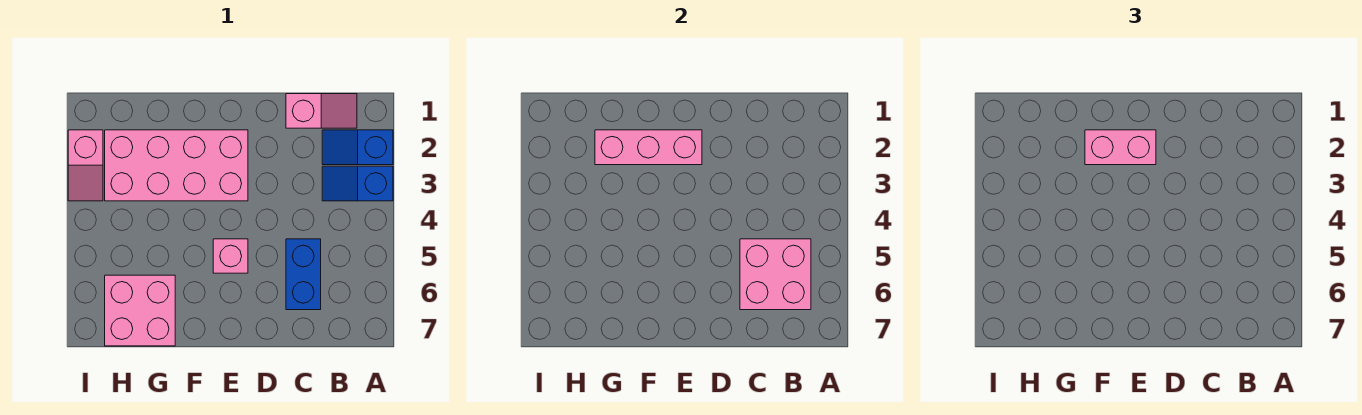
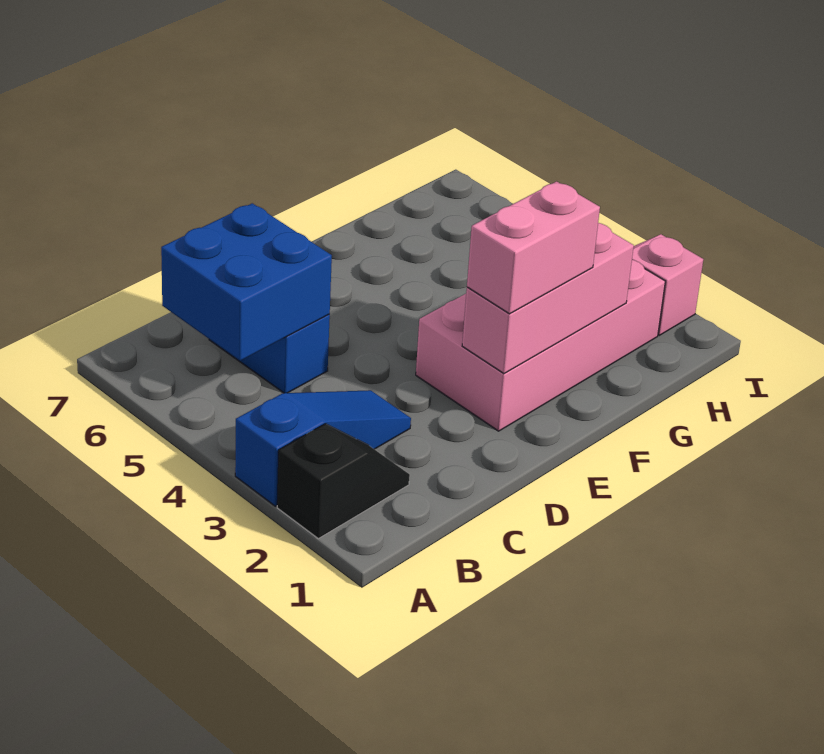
blue slope A2:B2 level 1 top A -> black slope A2:B2 level 1 top A
blue slope A3:B3 level 1 top A -> blue slope A3:C3 level 1 top A
pink slope B1:C1 level 1 top C -> none
pink brick B5:C6 level 2 -> blue brick B5:C6 level 2
pink brick E5 level 1 -> none
pink brick G6:H7 level 1 -> none

